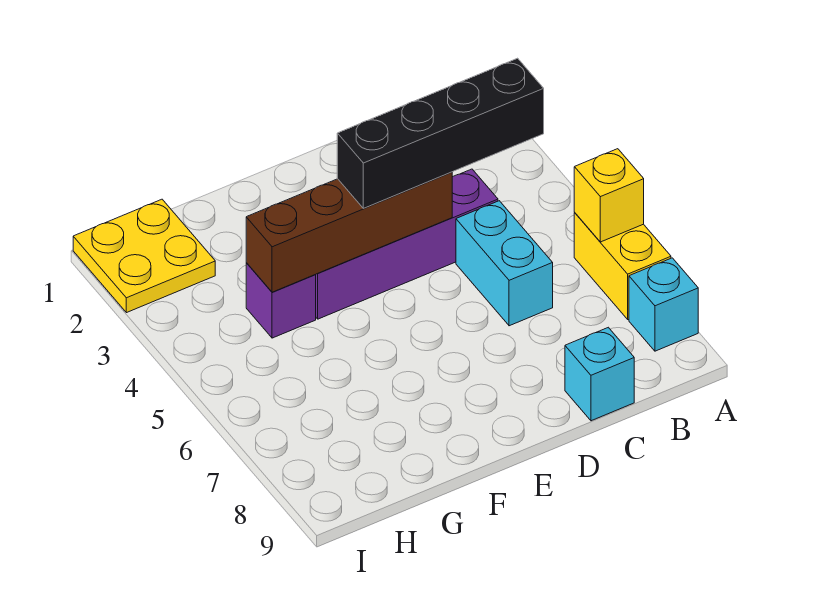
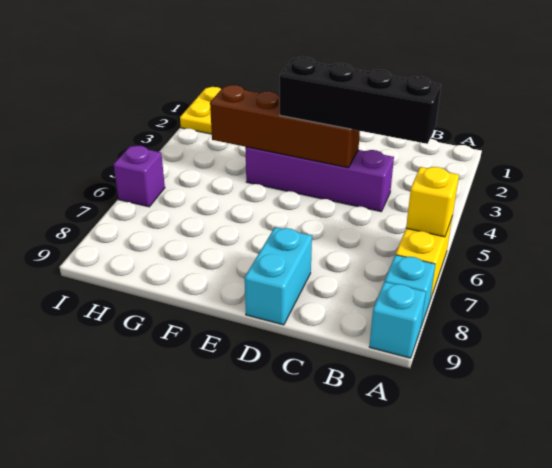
cyan brick C5:C6 level 1 -> cyan brick D8:D9 level 1
cyan brick C9 level 1 -> cyan brick A9 level 1
purple brick G4 level 1 -> purple brick I6 level 1

